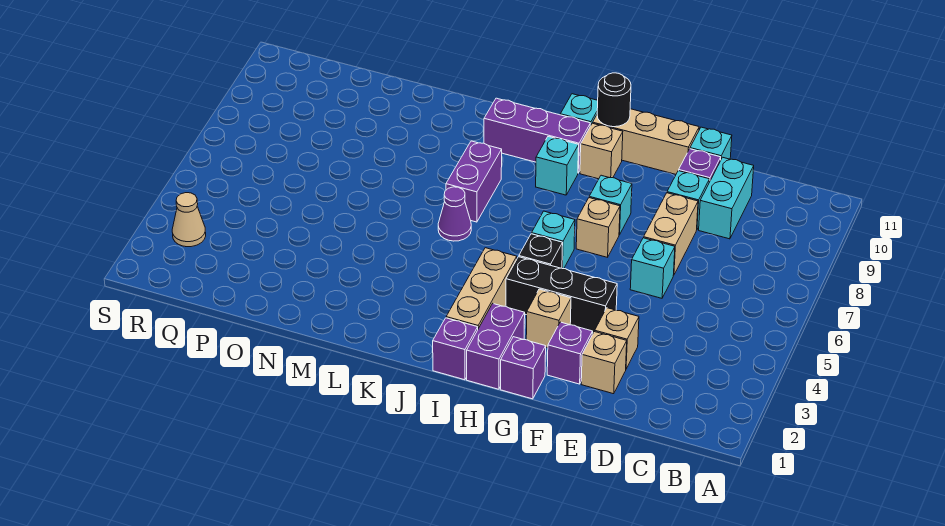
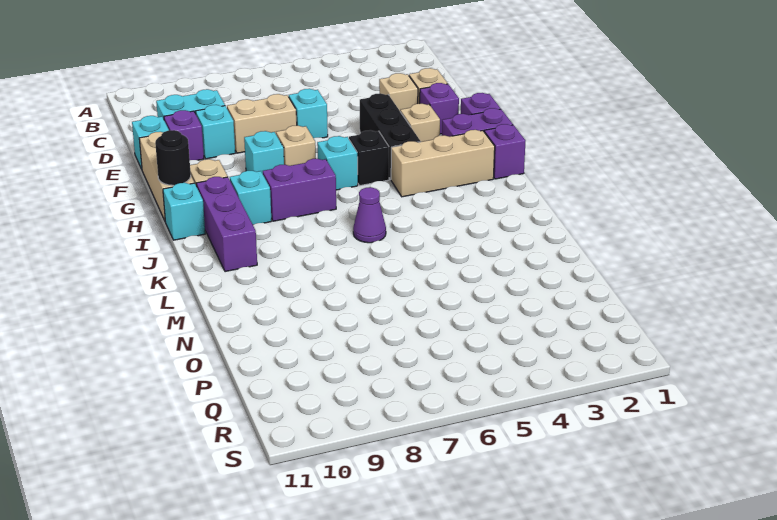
purple brick K7:K8 level 1 -> purple brick I7:I8 level 1
tan cone R3 level 1 -> none

